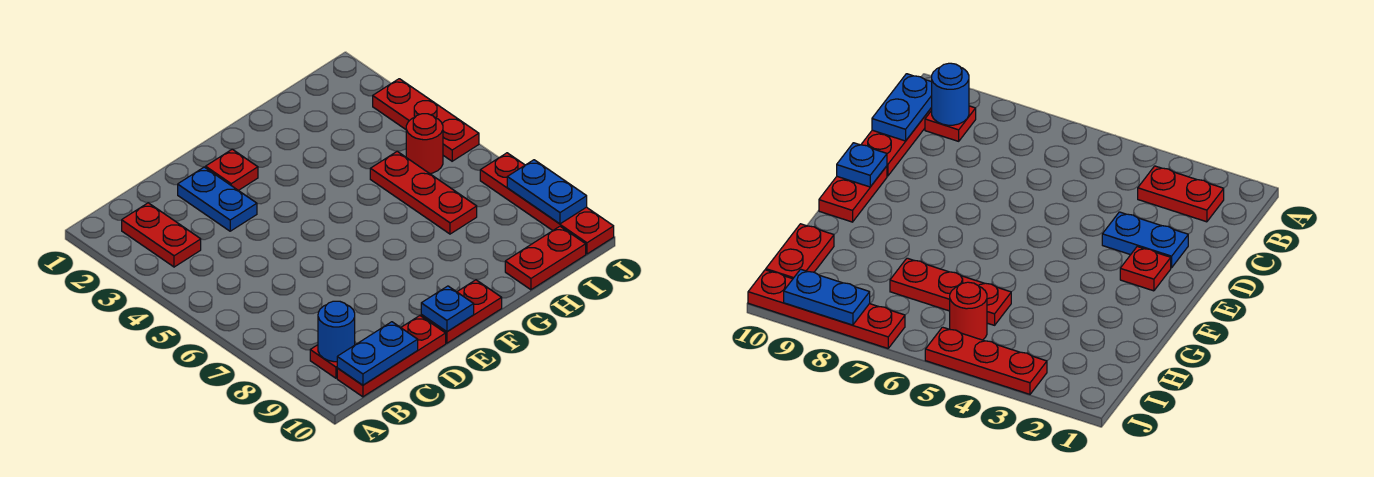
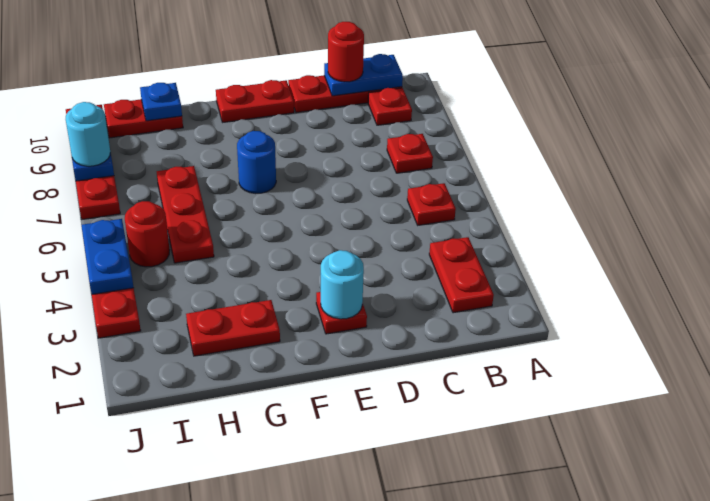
none -> red plate B5 level 1
none -> red plate B7 level 1
blue round brick B9 level 2 -> blue round brick F7 level 1
none -> red round brick C10 level 3
blue plate D2:D3 level 1 -> blue plate J4:J5 level 2
none -> cyan round brick E2 level 2
blue plate E10 level 2 -> blue plate H10 level 2
none -> red plate G2:H2 level 1
none -> cyan round brick J8 level 3

